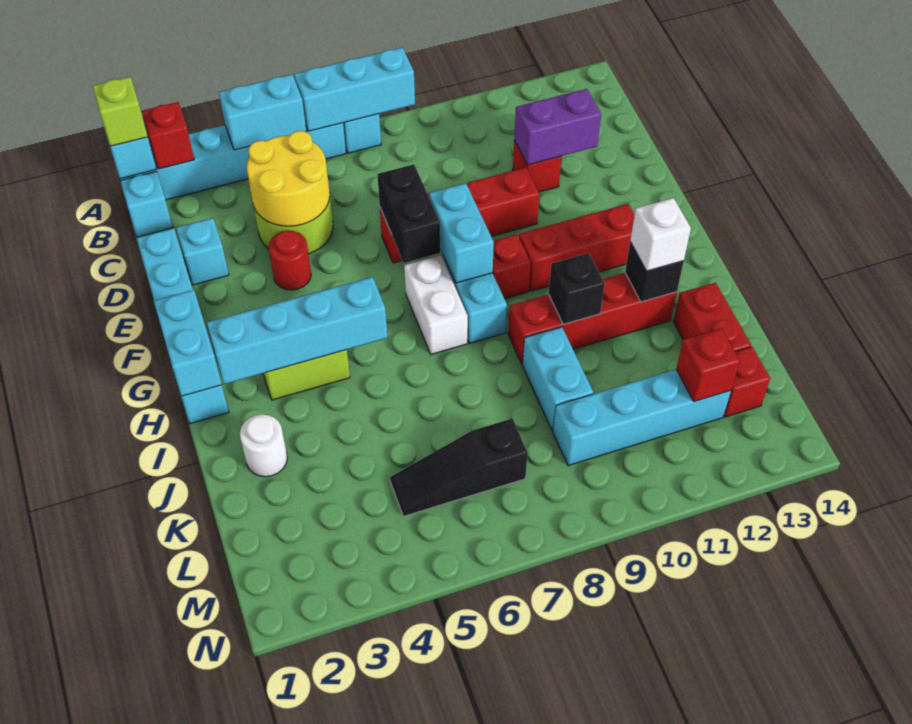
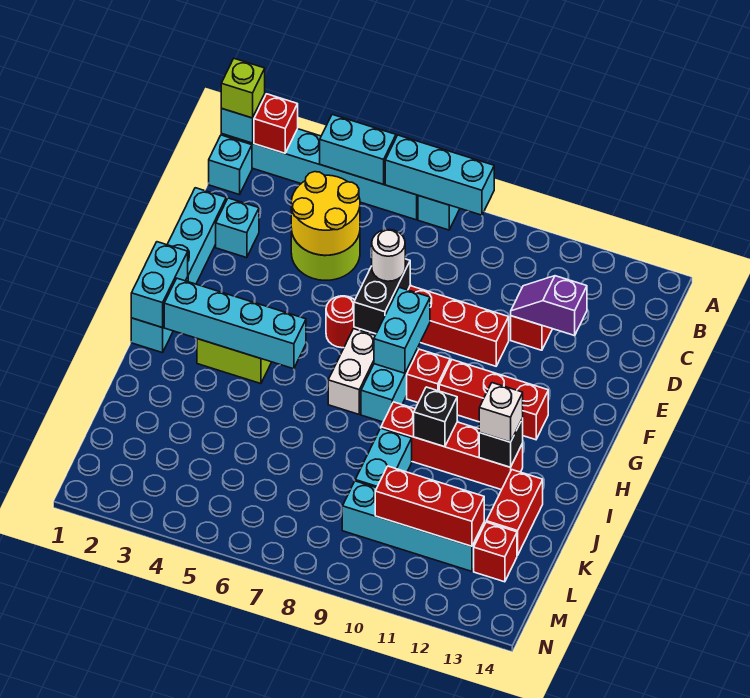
purple brick D11:D12 level 2 -> purple slope D11:D12 level 2 top 12
red round brick E4 level 1 -> red round brick F6 level 1
white round brick J2 level 1 -> white round brick E7 level 3
black slope L5:L7 level 1 top 7 -> none
red brick L12 level 2 -> red brick L10:L12 level 2

